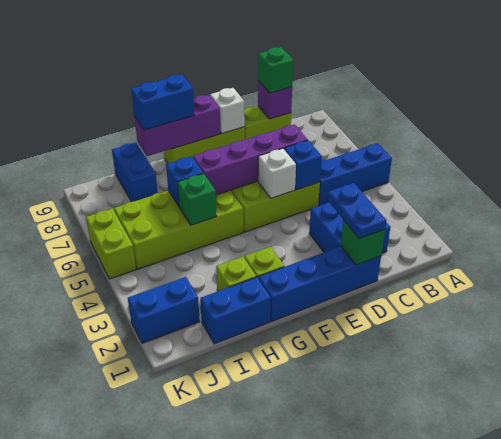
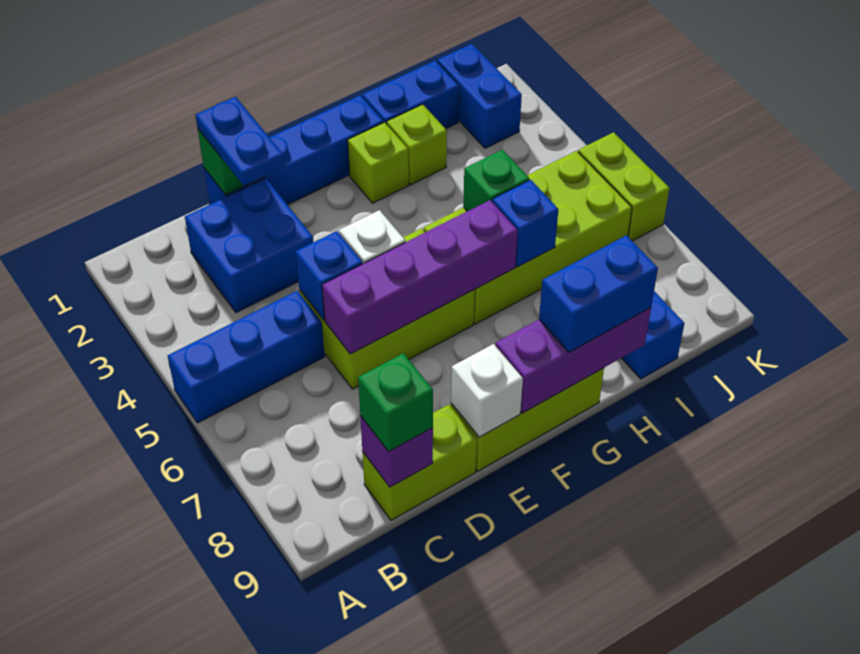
blue brick J2:K2 level 1 -> blue brick J1:J2 level 1

